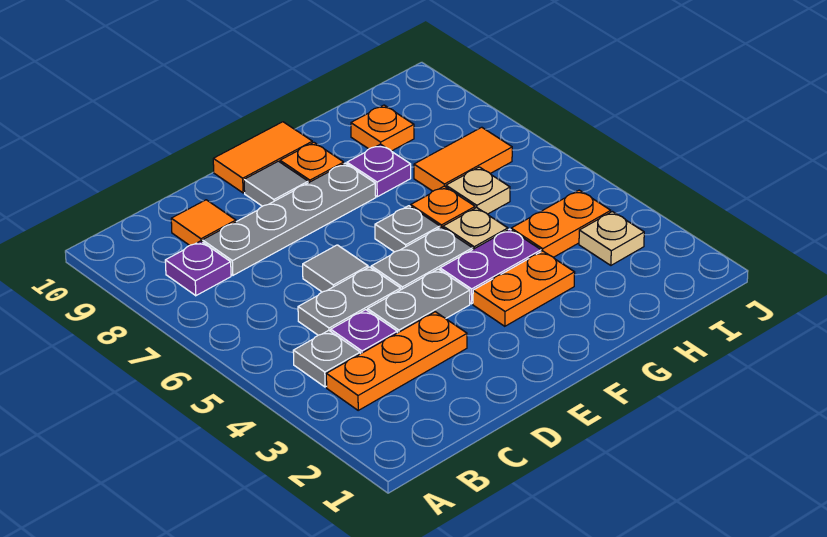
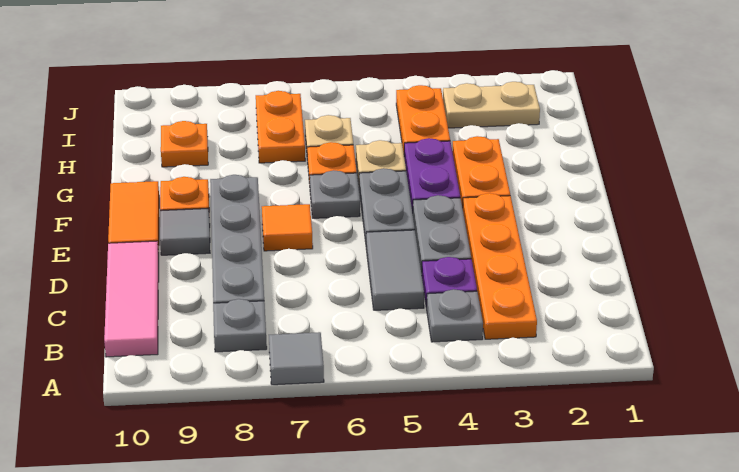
orange plate B3:D3 level 1 -> orange plate B3:E3 level 1
purple plate B8 level 1 -> grey plate B8 level 1
none -> pink tile B10:D10 level 1
grey plate C5:D5 level 1 -> grey tile C5:D5 level 1
orange tile C9 level 1 -> orange tile E7 level 1
grey tile D6 level 1 -> grey tile A7 level 1
purple plate G8 level 1 -> none
orange tile H7:I7 level 1 -> orange plate H7:I7 level 1
tan plate I3 level 1 -> tan plate I2:I3 level 1

